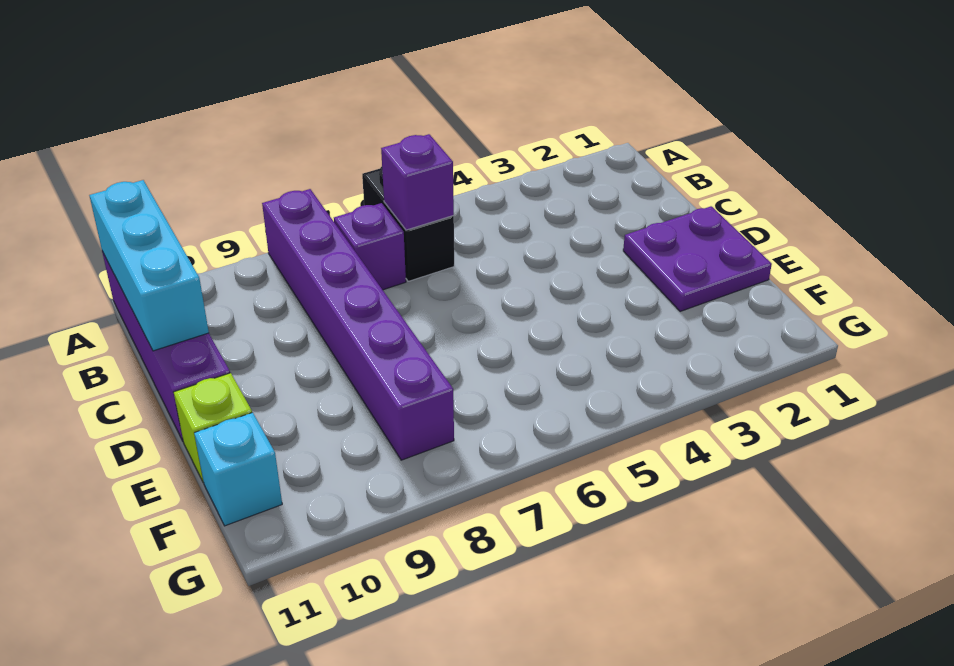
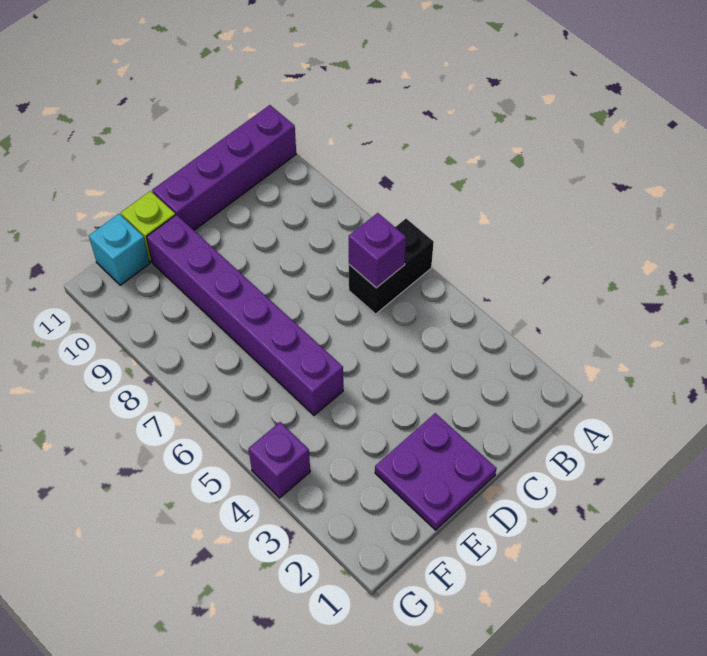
purple brick A8:F8 level 1 -> purple brick E5:E10 level 1
cyan brick A11:C11 level 2 -> none
purple brick B7 level 1 -> purple brick G4 level 1

